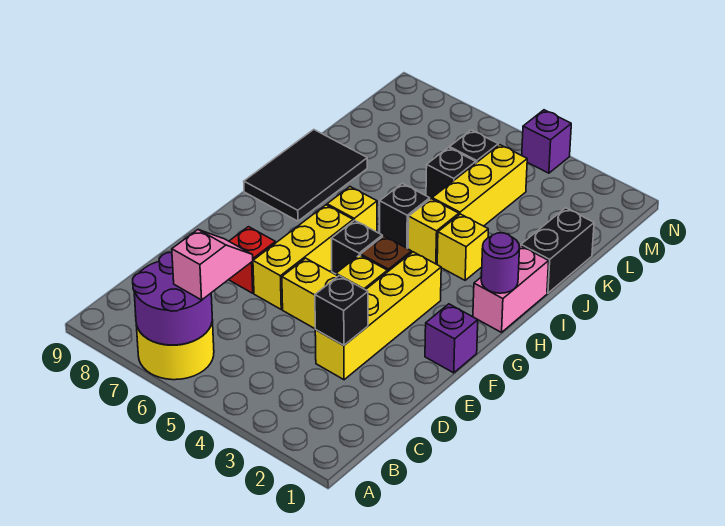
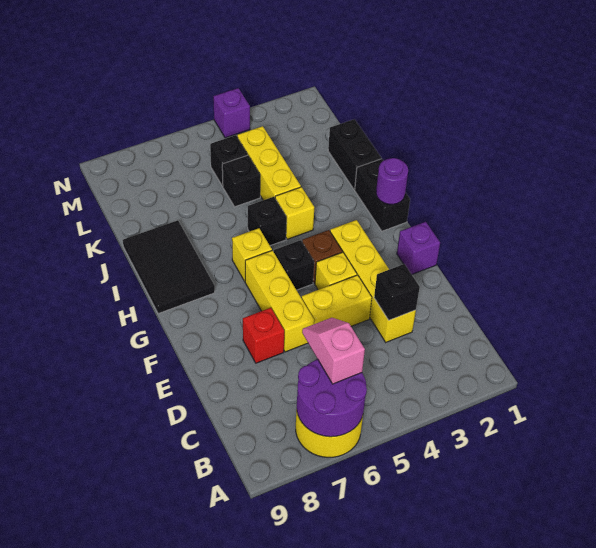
pink brick H1:I1 level 1 -> black brick H1:I1 level 1
yellow brick I3 level 1 -> none

